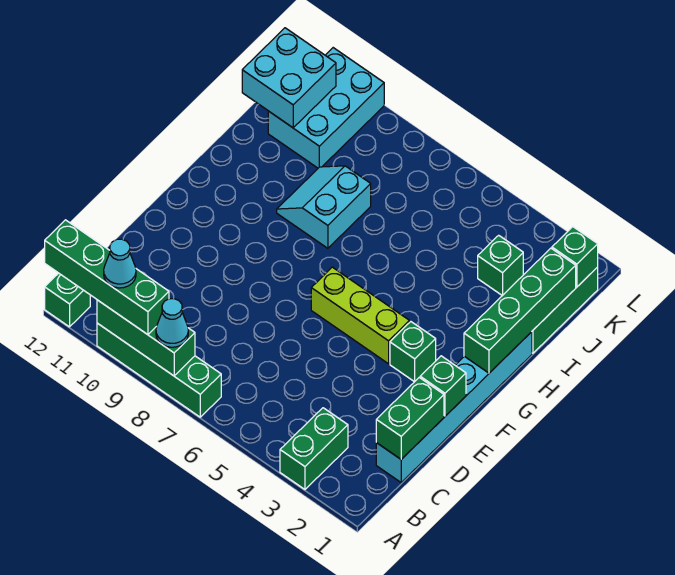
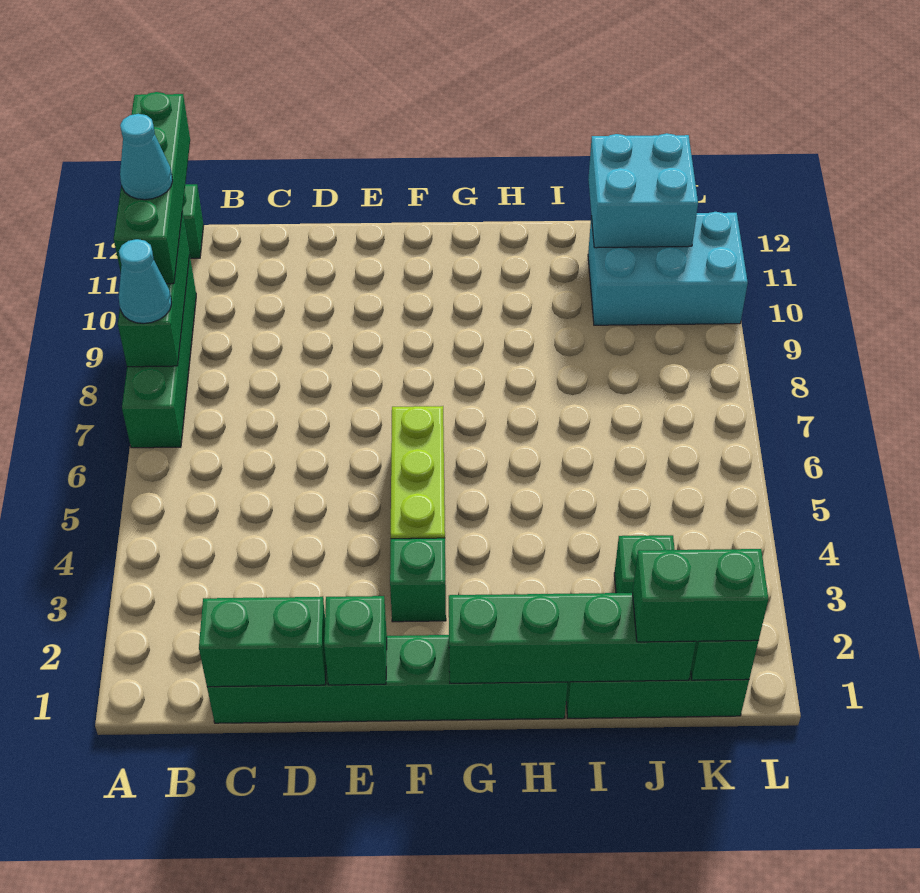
green brick A3:B3 level 1 -> green brick J1:K1 level 3
cyan brick C1:H1 level 1 -> green brick C1:H1 level 1
cyan slope H8:I9 level 1 top 8 -> none

